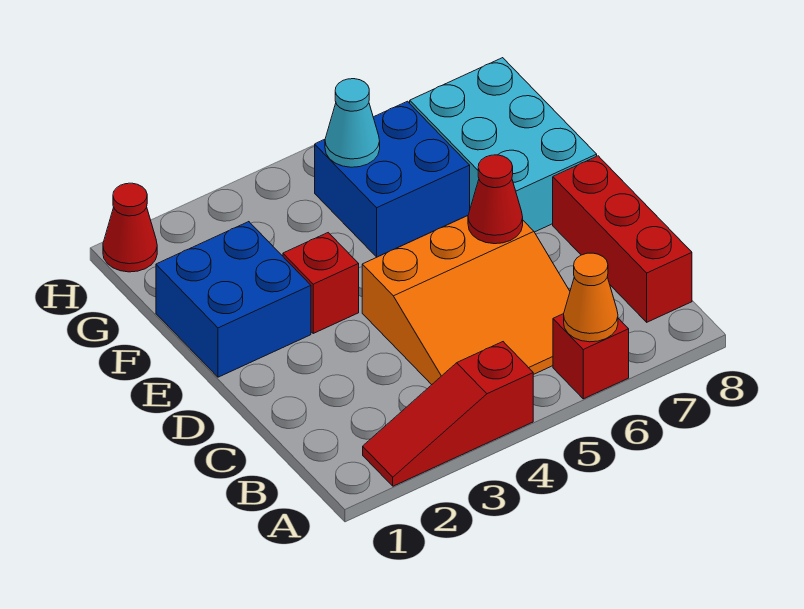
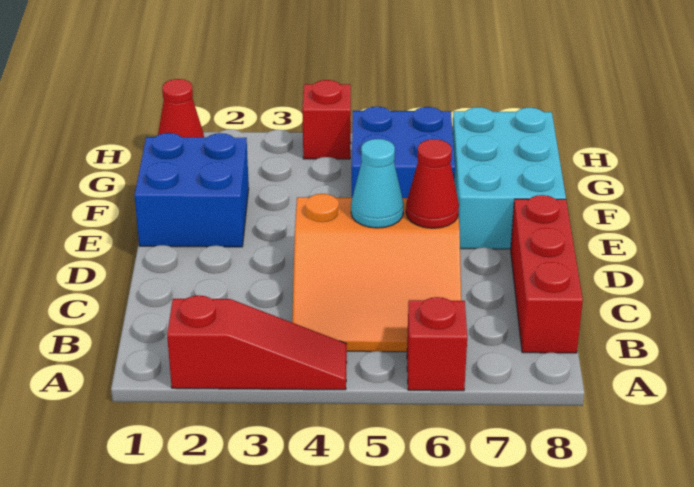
red slope A2:A4 level 1 top 4 -> red slope A2:A4 level 1 top 2
orange cone A6 level 2 -> none
red brick E3 level 1 -> red brick H4 level 1
cyan cone G5 level 2 -> cyan cone D5 level 2

